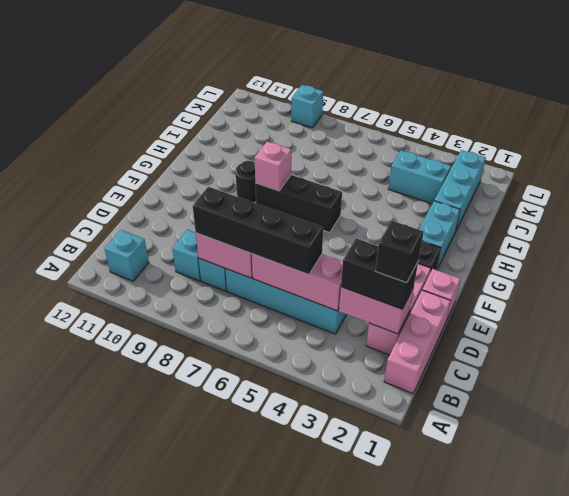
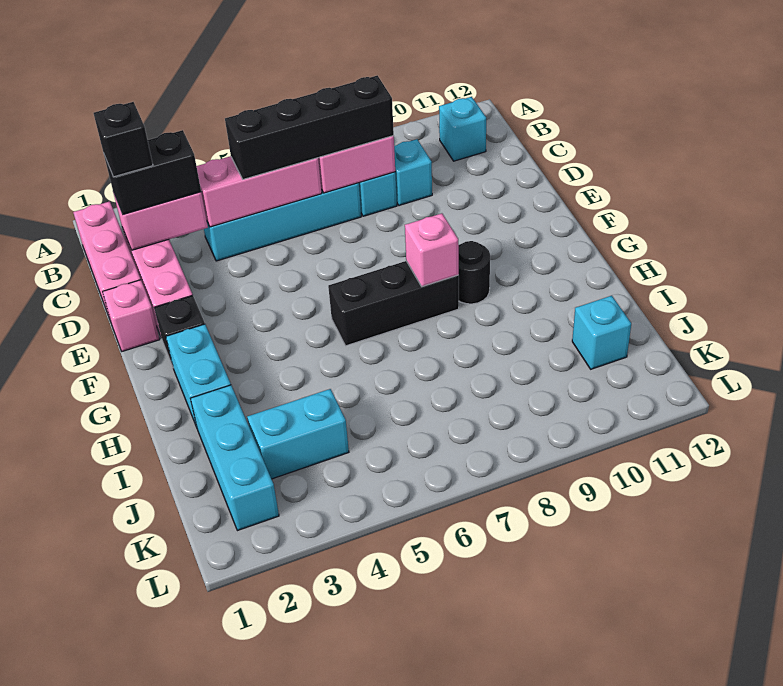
cyan brick L9 level 1 -> cyan brick J11 level 1

